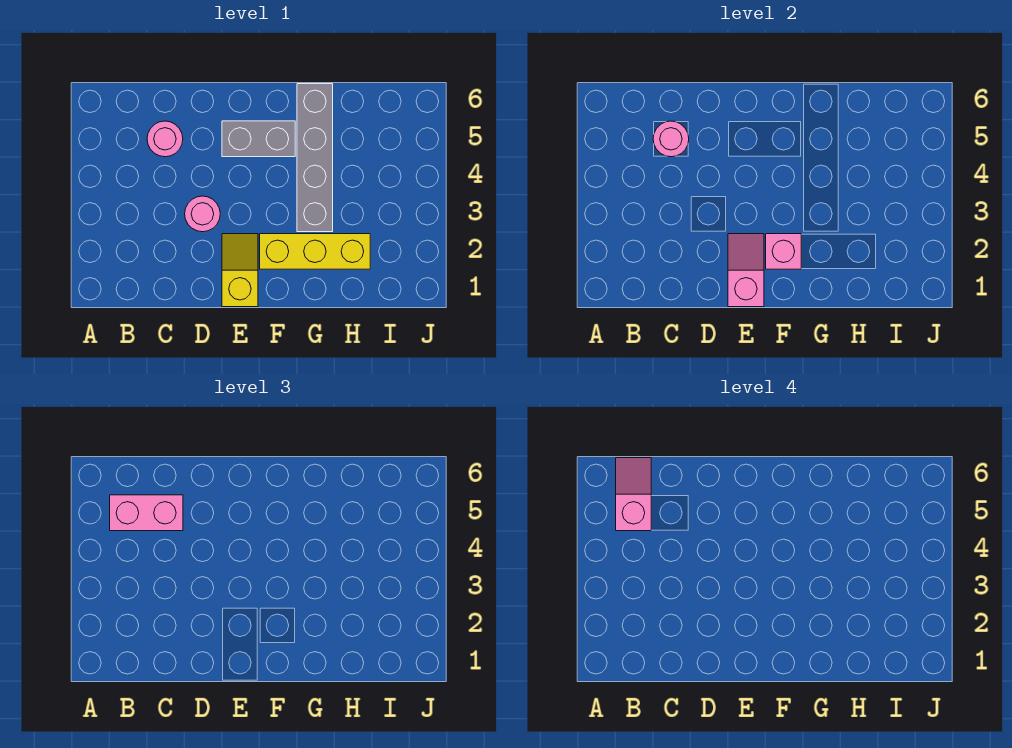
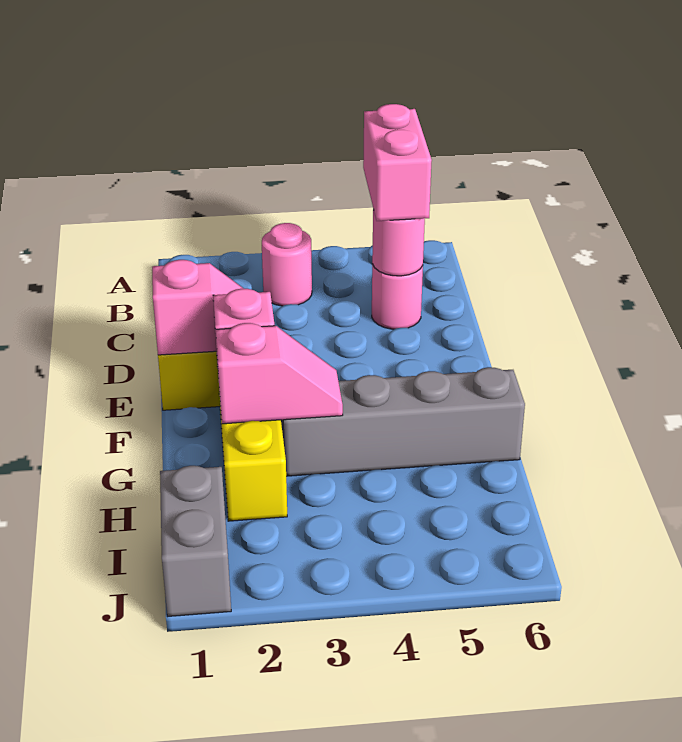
pink slope B5:B6 level 4 top 5 -> pink slope G2:G3 level 2 top 2
pink round brick D3 level 1 -> pink round brick B3 level 1
grey brick E5:F5 level 1 -> grey brick I1:J1 level 1

